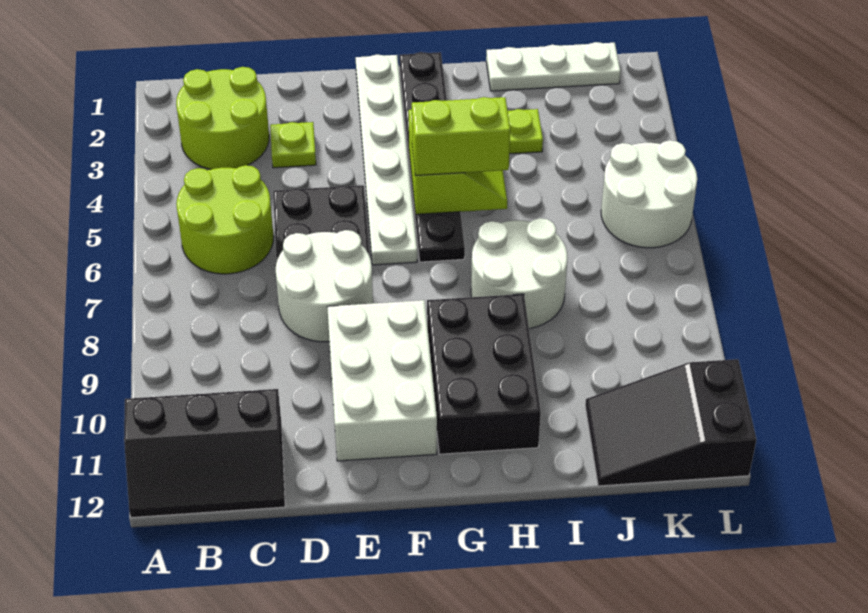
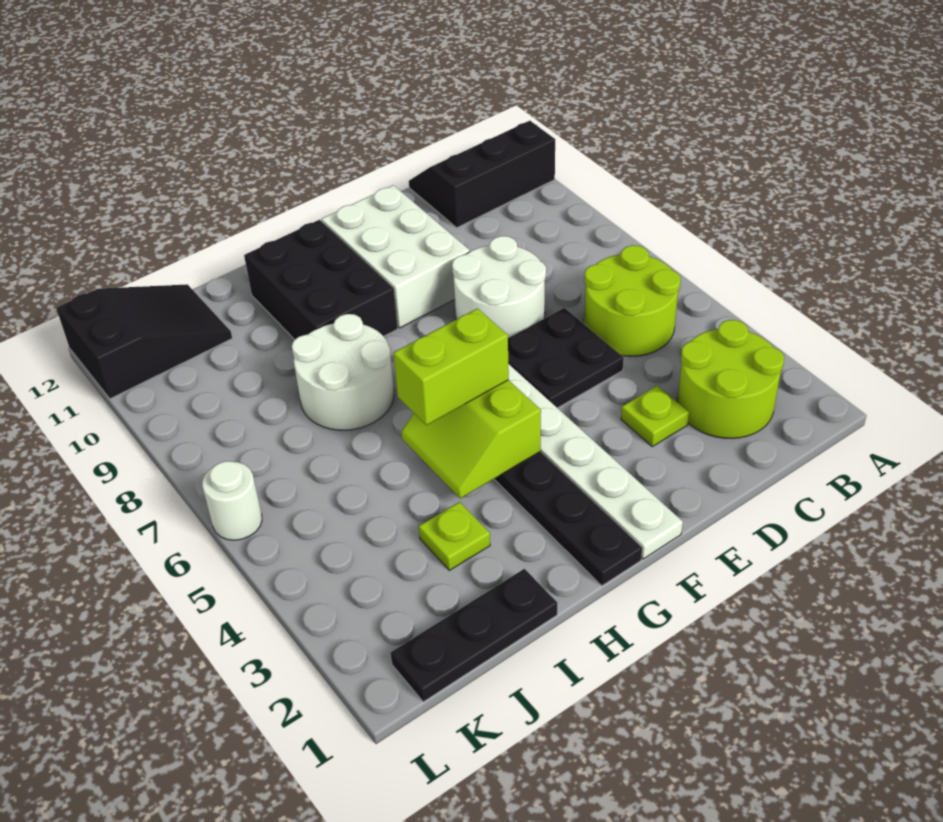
white plate I1:K1 level 1 -> black plate I1:K1 level 1
white round brick K5:L6 level 1 -> white round brick L6 level 1

